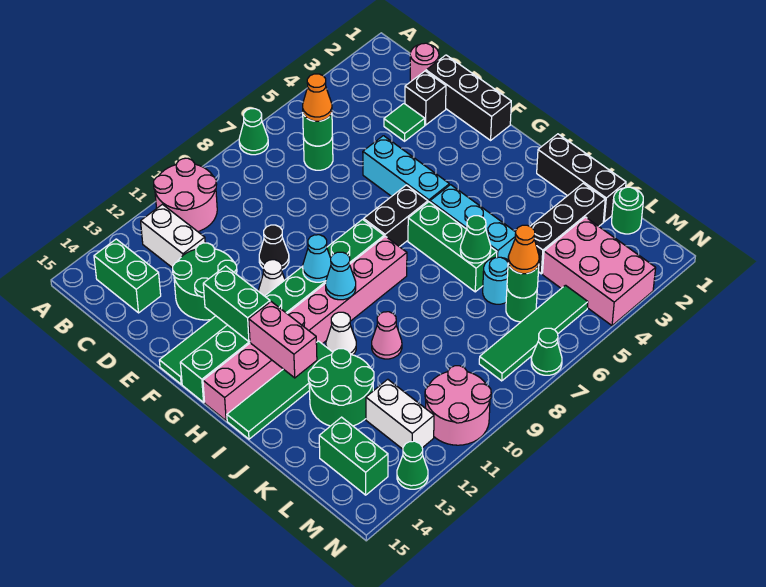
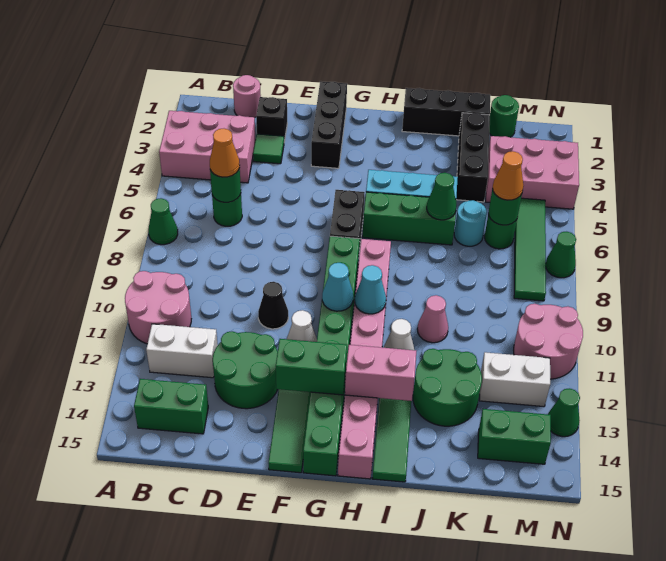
none -> pink brick A3:C4 level 1
black brick D1:F1 level 1 -> black brick F1:F3 level 1
cyan brick E5:G5 level 1 -> none

